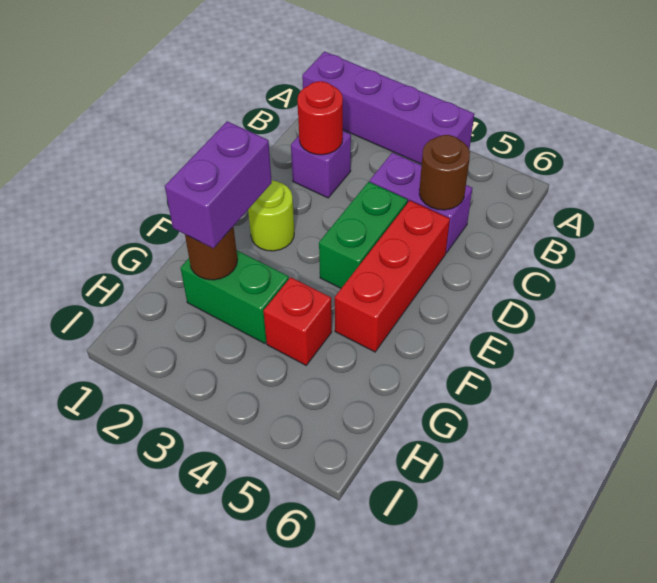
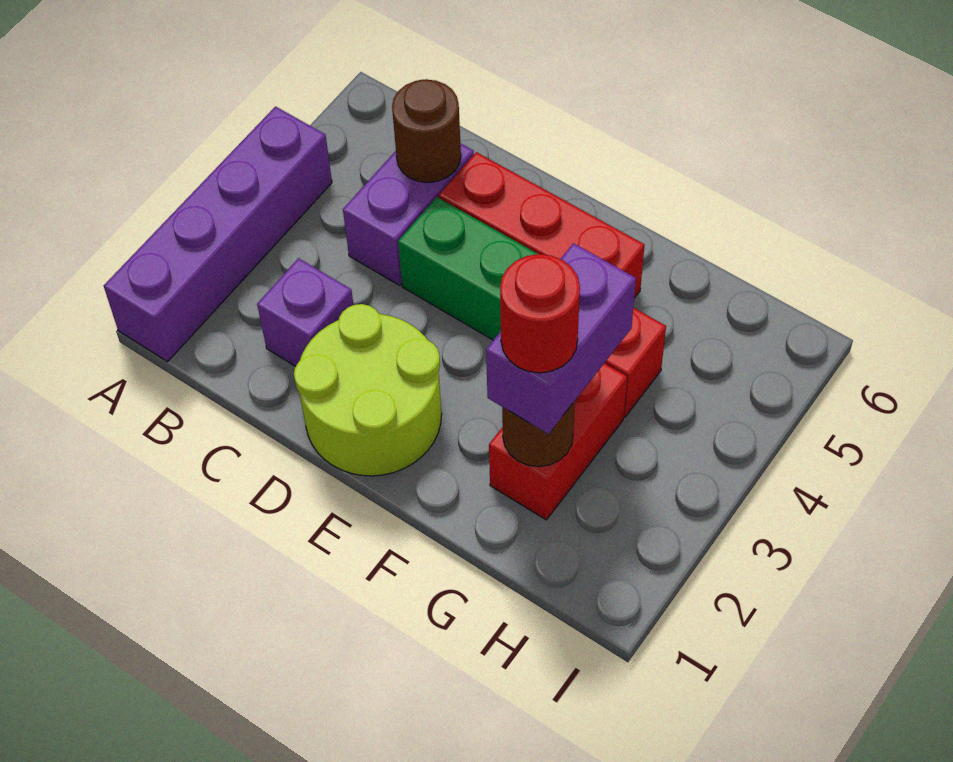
red round brick C2 level 2 -> red round brick G2 level 4
lime round brick E2 level 1 -> lime round brick D1:E2 level 1
purple brick F2:G2 level 3 -> purple brick G2:G3 level 3
green brick G2:G3 level 1 -> red brick G2:G3 level 1

